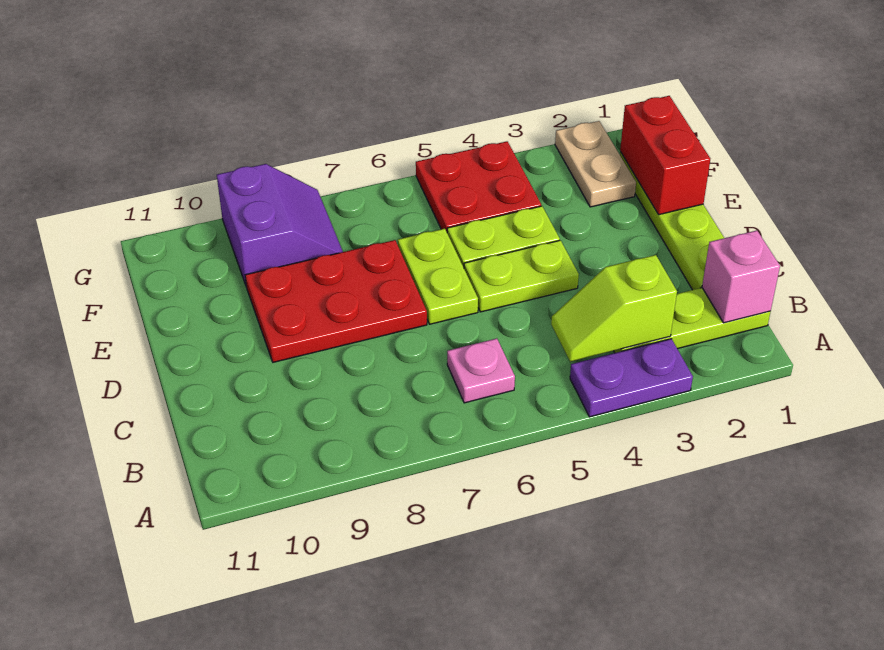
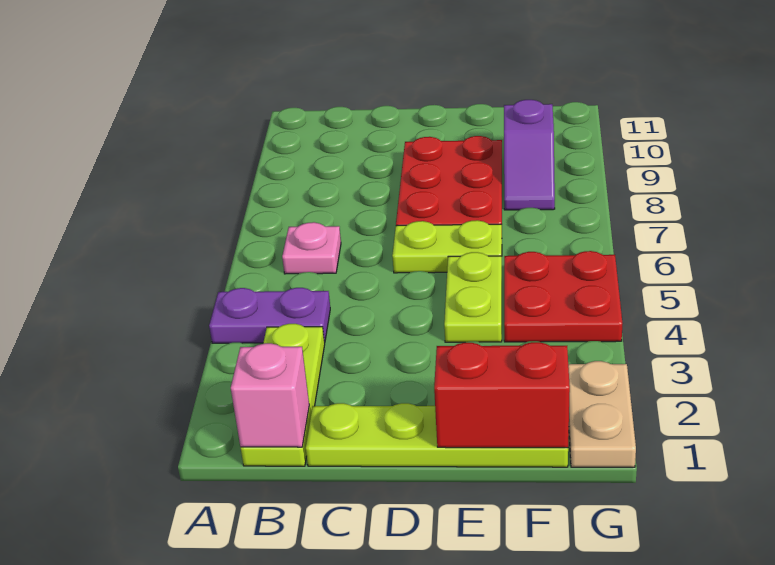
purple plate A3:A4 level 1 -> purple plate A4:B4 level 1
lime slope B3:B4 level 2 top 3 -> none
lime plate D4:D5 level 1 -> none
tan plate F2:G2 level 1 -> tan plate G1:G2 level 1
purple slope F8:G9 level 1 top 9 -> purple slope F8:F9 level 1 top 9

